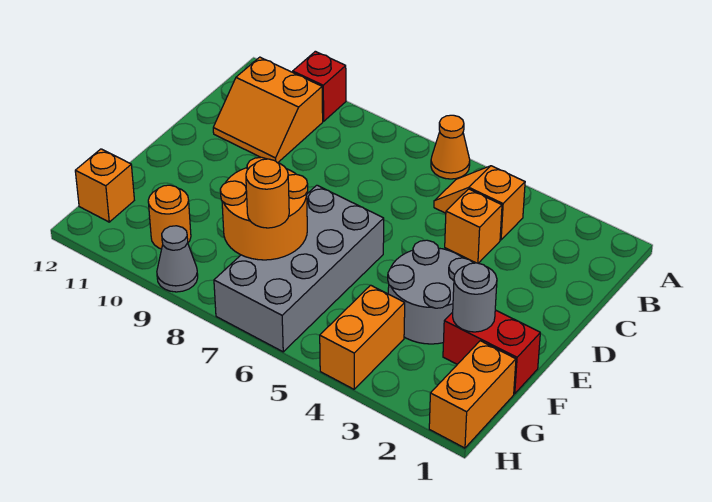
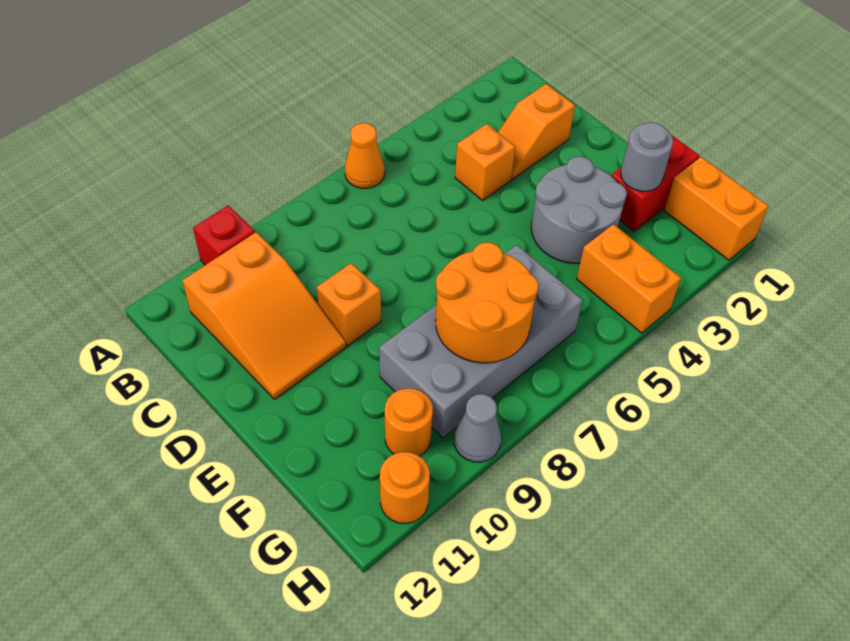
orange slope B4:B5 level 1 top 4 -> orange slope C2:C3 level 1 top 2
orange slope B10:C11 level 1 top B -> orange slope B10:D11 level 1 top B
grey brick E6:H7 level 1 -> grey brick F6:G9 level 1
orange round brick G7 level 3 -> orange round brick H11 level 1
orange brick G12 level 1 -> orange brick D9 level 1

